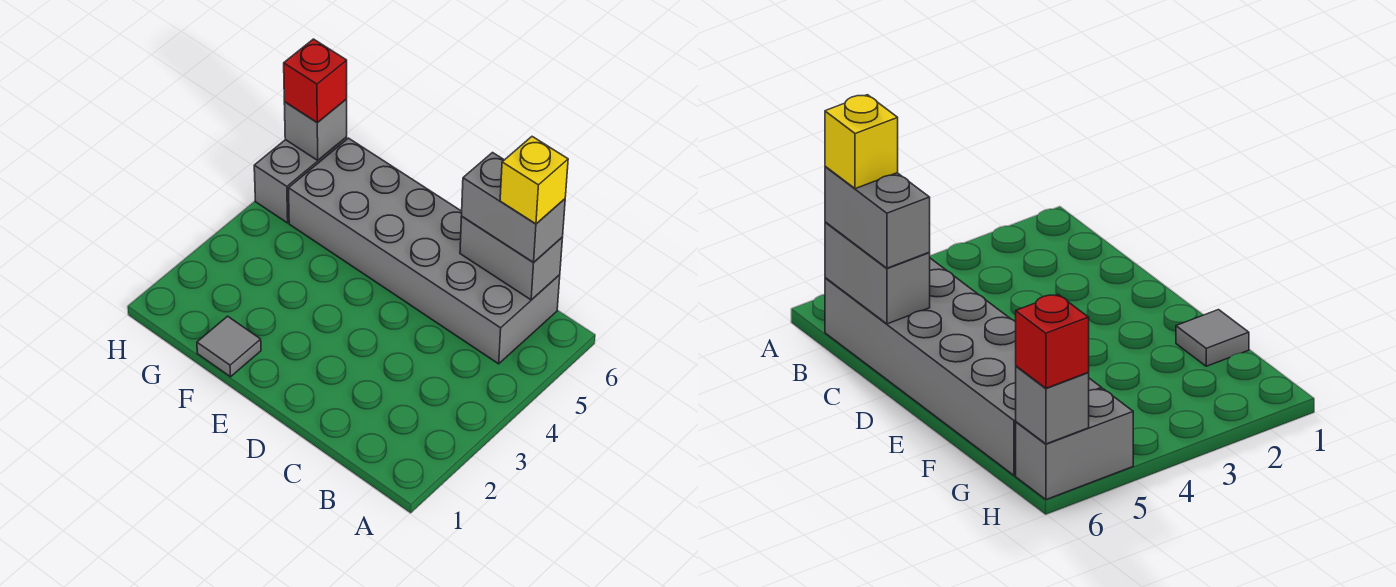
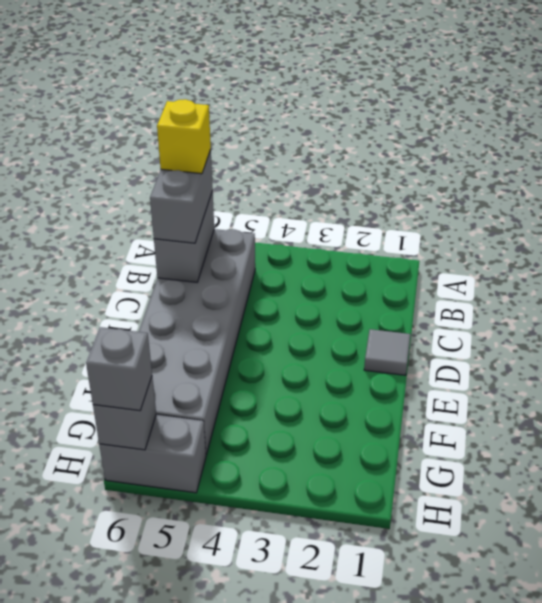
grey tile F1 level 1 -> grey tile D1 level 1
red brick H6 level 3 -> grey brick H6 level 3

